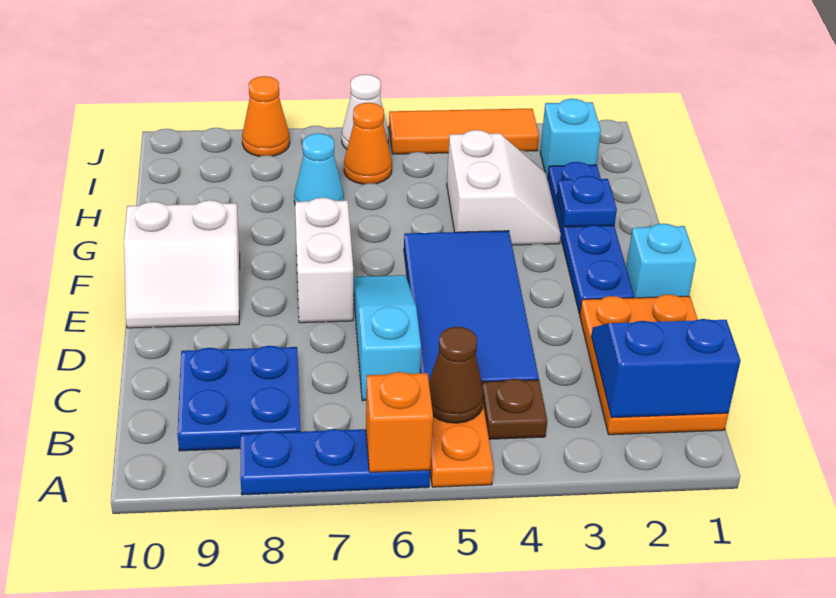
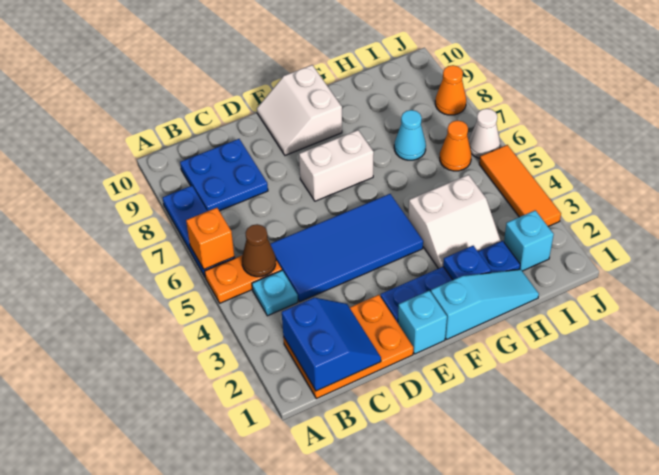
brown plate B4 level 1 -> cyan plate B4 level 1
cyan slope C6:E6 level 1 top C -> cyan slope F1:H1 level 1 top F

